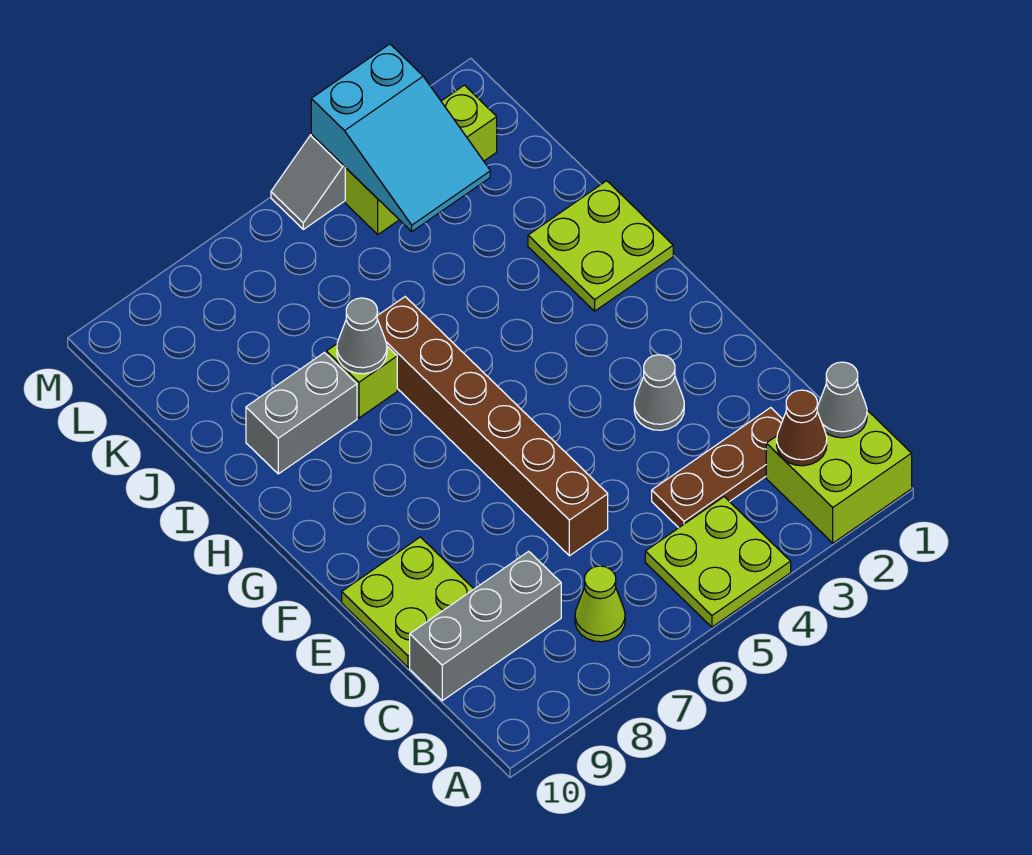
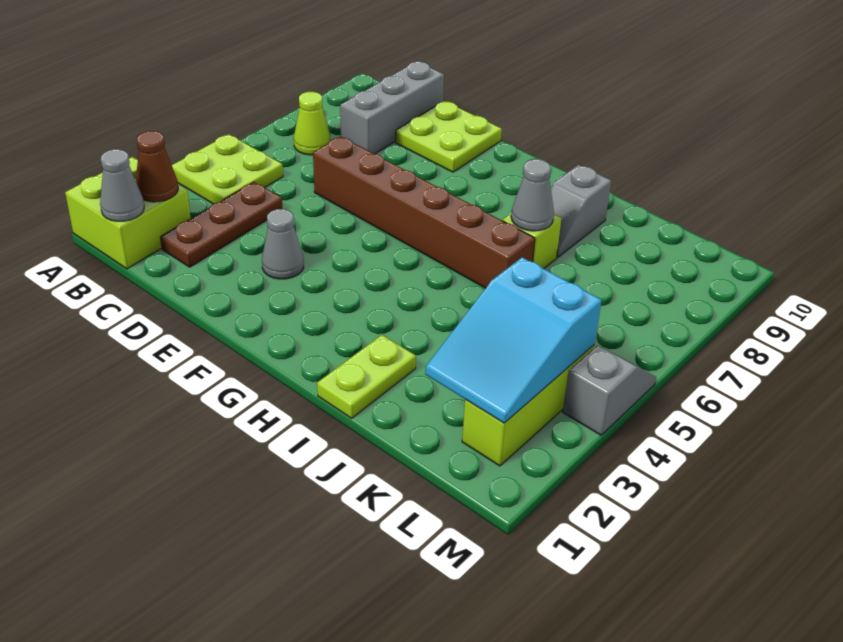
lime plate H1:I2 level 1 -> lime plate I1:I2 level 1
grey brick I8:I9 level 1 -> grey slope I8:I9 level 1 top 9
cyan slope K3:M4 level 2 top M -> cyan slope K2:L4 level 2 top 4

